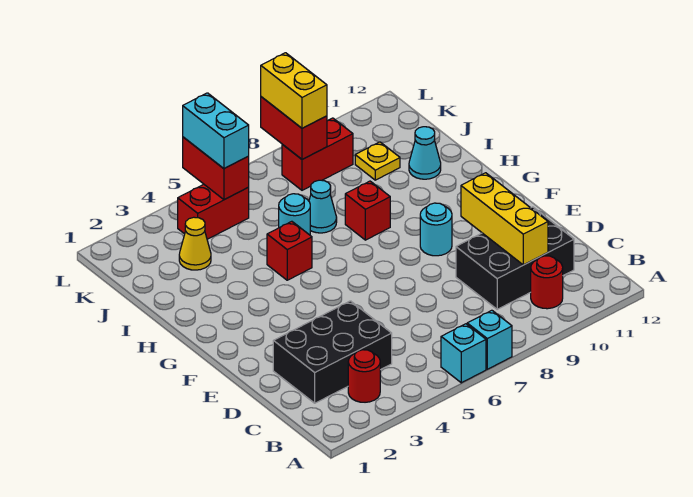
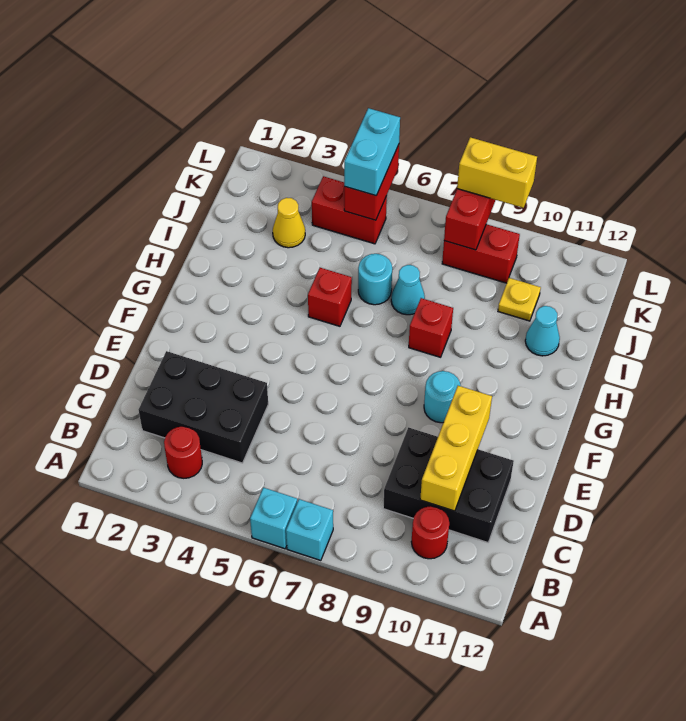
yellow brick K8:L8 level 3 -> yellow brick L8:L9 level 3

